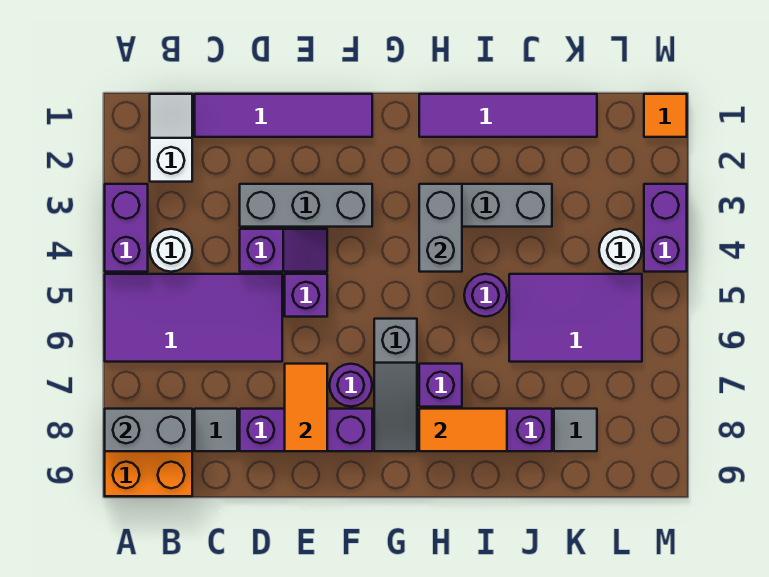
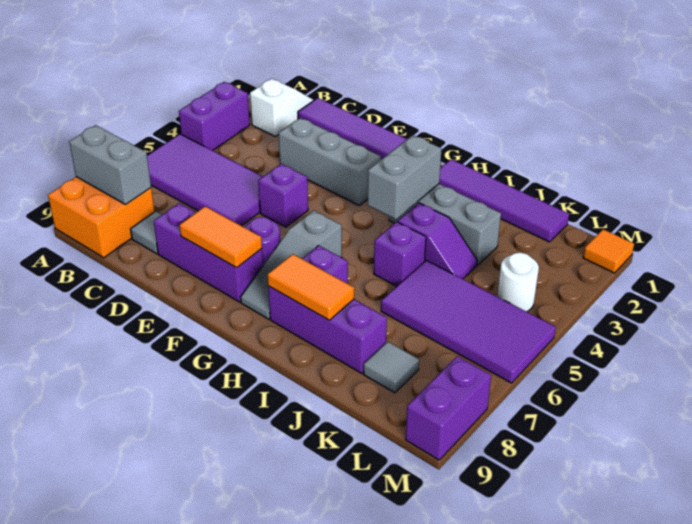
white round brick B4 level 1 -> none
purple slope D4:E4 level 1 top D -> purple slope I4:J4 level 1 top I
orange tile E7:E8 level 2 -> orange tile E8:F8 level 2
purple round brick I5 level 1 -> purple brick I5 level 1
purple tile J5:L6 level 1 -> purple tile J5:M6 level 1
purple brick M3:M4 level 1 -> purple brick M8:M9 level 1

